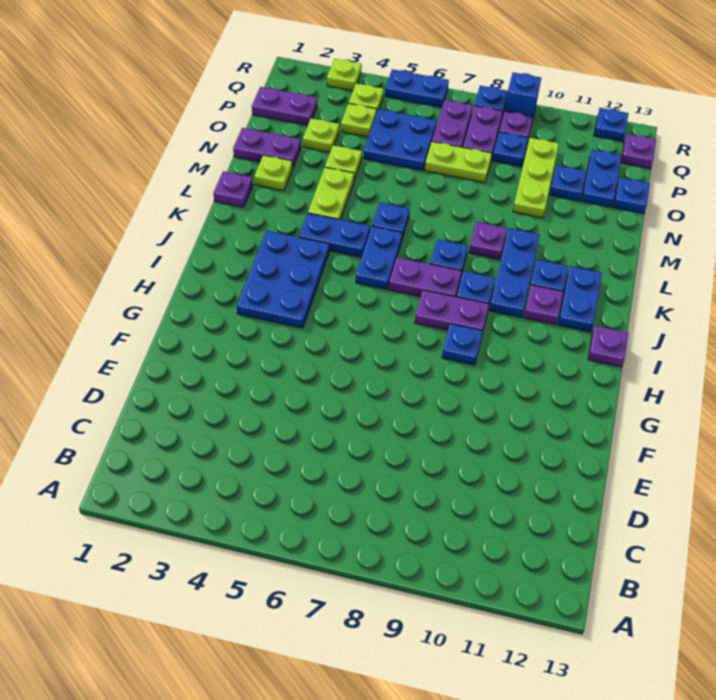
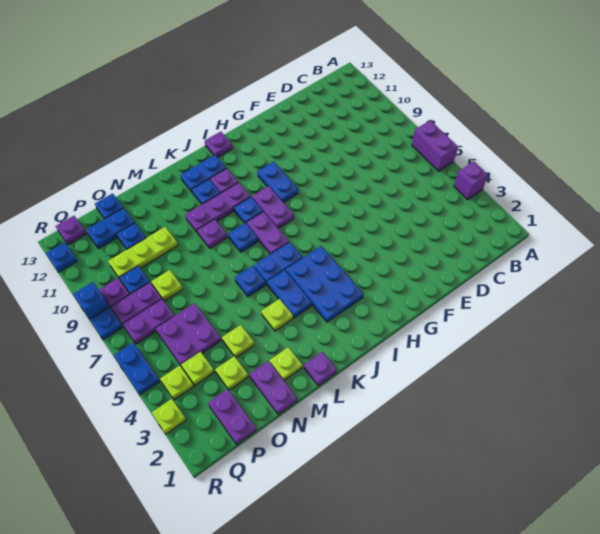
none -> purple brick A4 level 1
none -> purple brick A6:A7 level 1
blue plate H3:J4 level 1 -> blue plate I3:J5 level 1
blue plate H9 level 1 -> blue plate H9:H10 level 1
blue plate J10:L10 level 1 -> purple plate J10:L10 level 1
lime plate L4:M4 level 1 -> lime plate L4 level 1
blue plate O5:P6 level 1 -> purple plate O5:P6 level 1
lime plate O7:O8 level 1 -> lime plate O8 level 1

